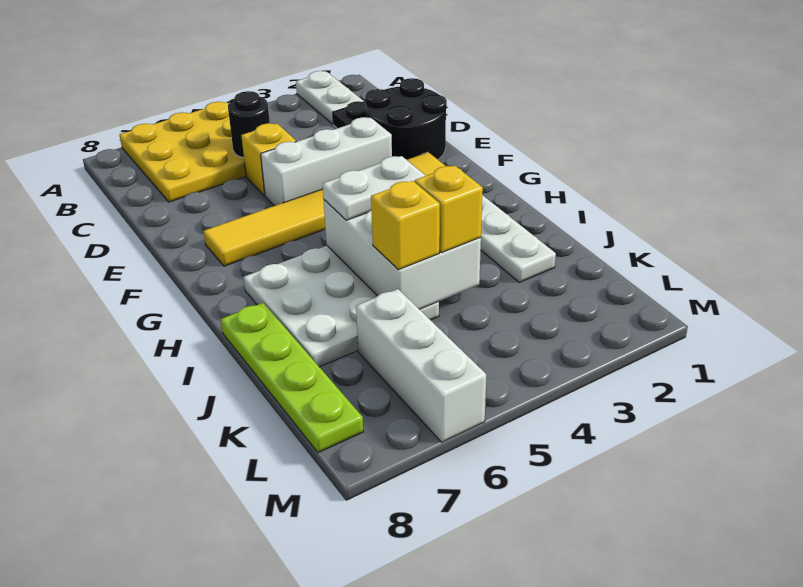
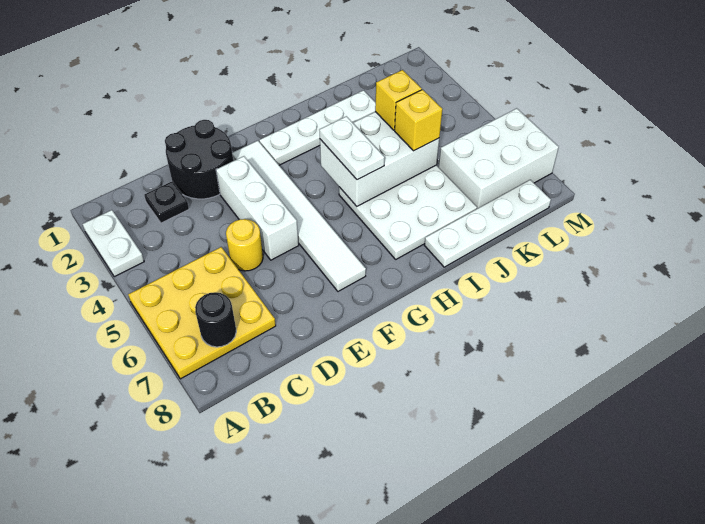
white plate A2:B2 level 1 -> white plate A2:A3 level 1
black round brick C5 level 2 -> black round brick B7 level 2
yellow brick D5 level 1 -> yellow round brick D5 level 1
yellow tile F2:F7 level 1 -> white tile F2:F7 level 1
lime plate I8:L8 level 1 -> white plate I8:L8 level 1
white brick K6:M6 level 1 -> white brick K6:M7 level 1

